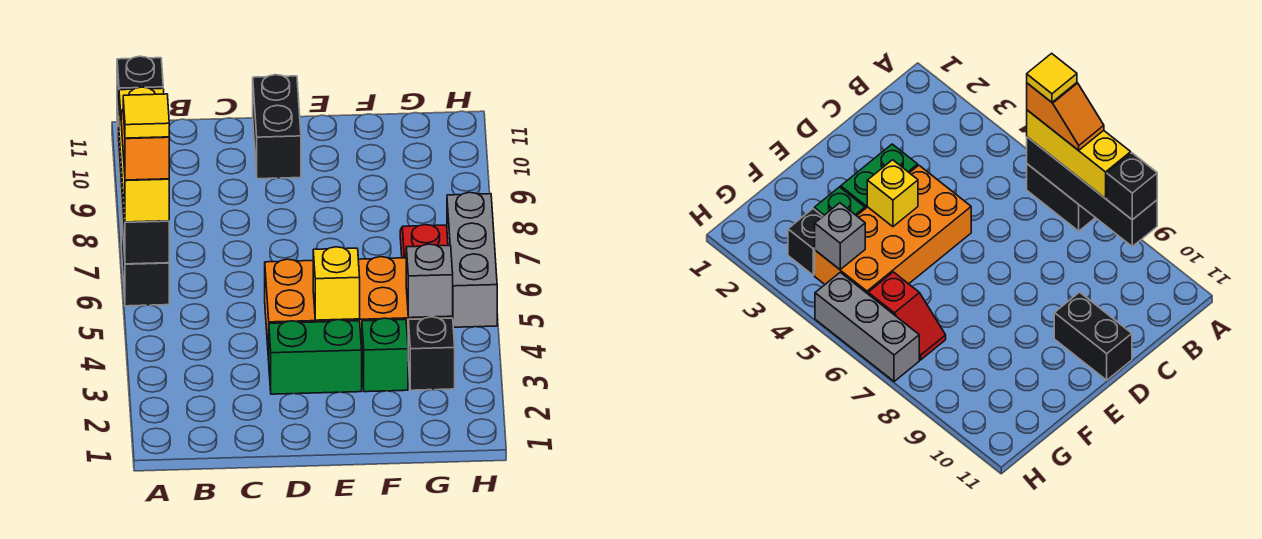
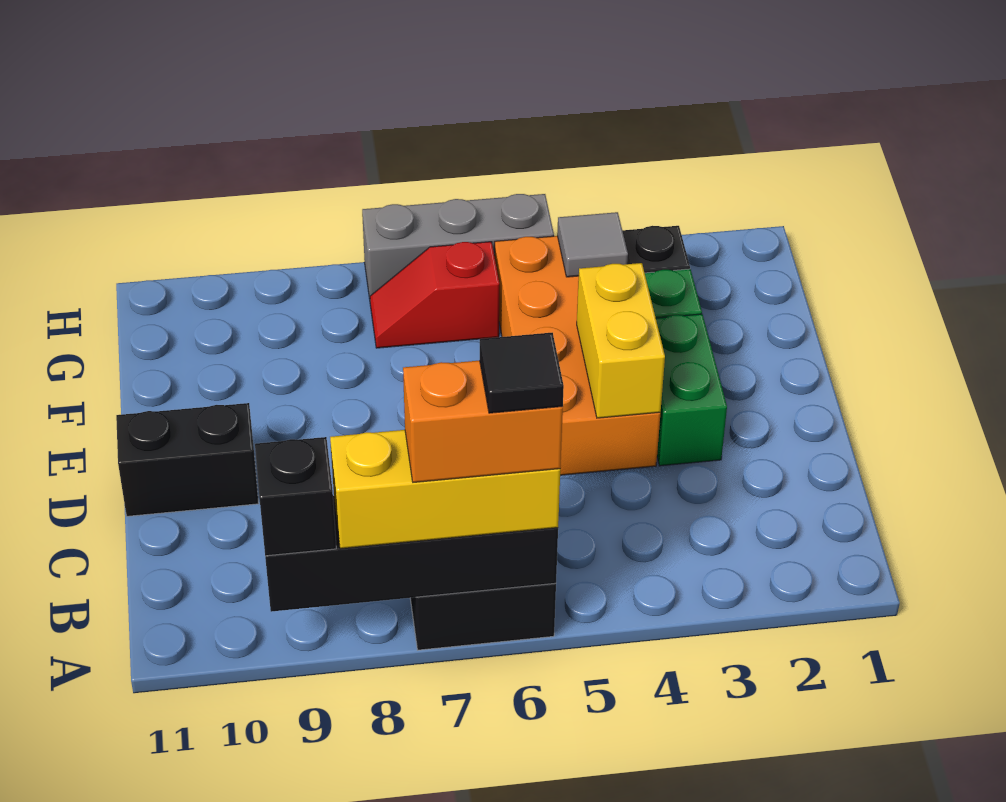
orange slope A6:A7 level 4 top 6 -> orange brick A6:A7 level 4
yellow tile A6 level 5 -> black tile A6 level 5
yellow brick E4 level 2 -> yellow brick D4:E4 level 2
grey brick G4 level 2 -> grey tile G4 level 2

